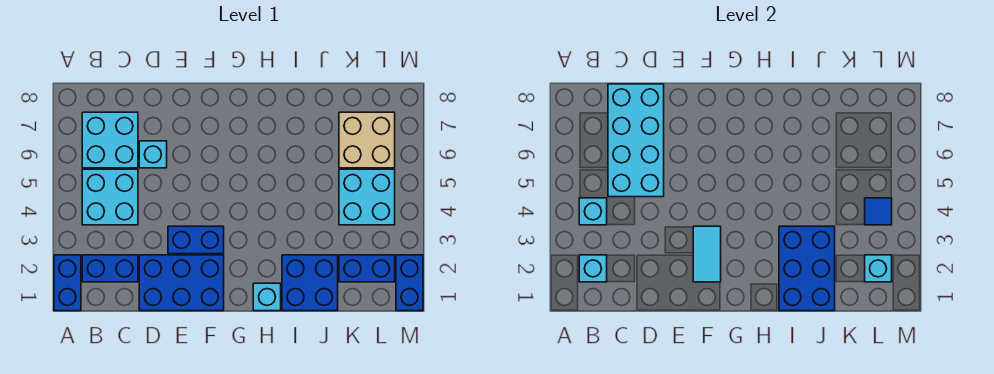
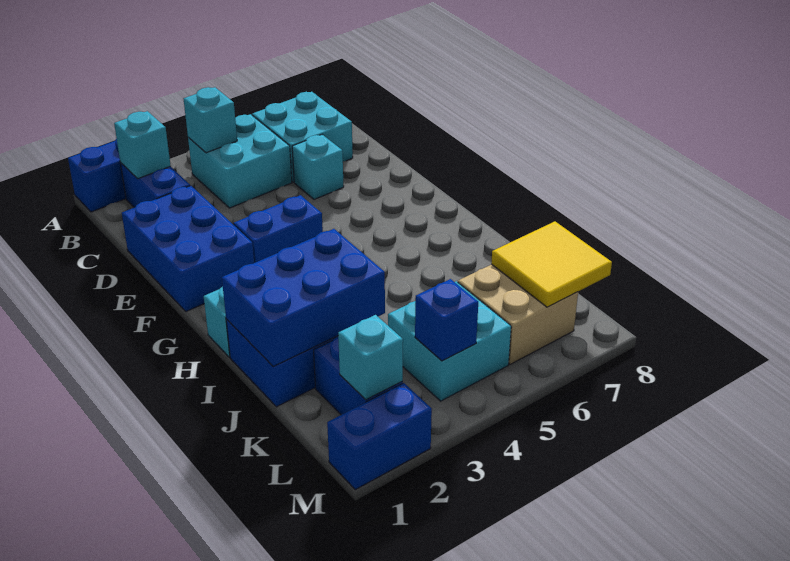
cyan brick C5:D8 level 2 -> none
blue brick E3:F3 level 1 -> blue brick F3:F4 level 1
cyan tile F2:F3 level 2 -> none
none -> yellow tile K7:L8 level 2
blue tile L4 level 2 -> blue brick L4 level 2

